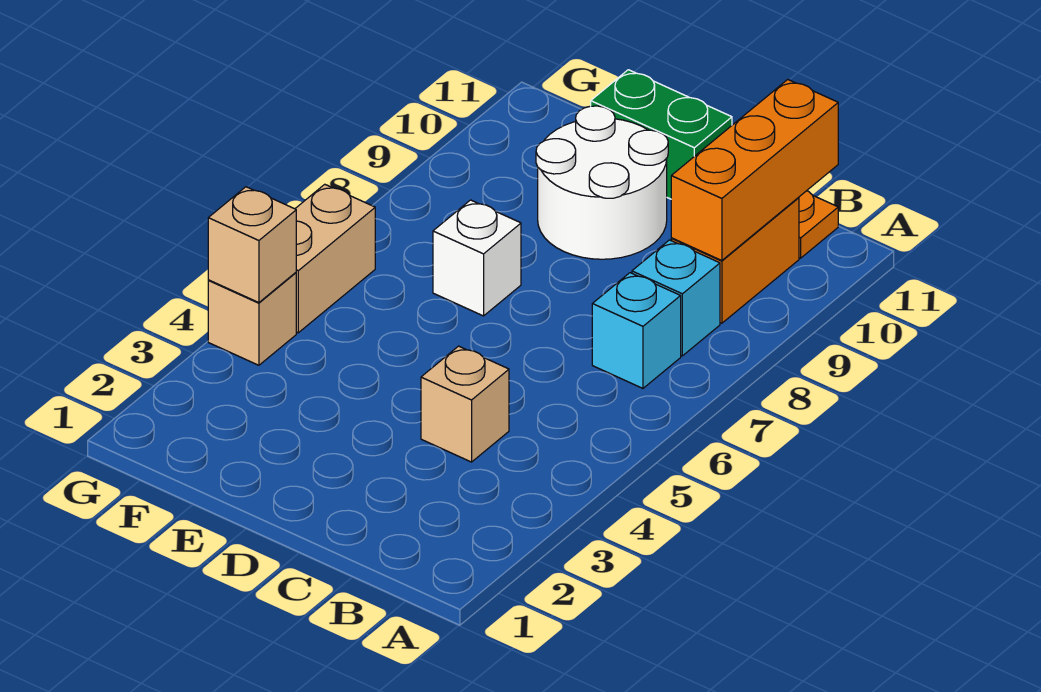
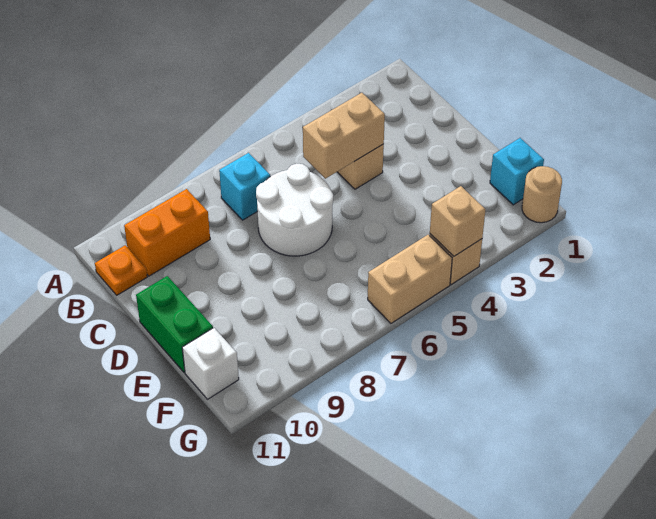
cyan brick B8 level 1 -> cyan brick F1 level 1
orange brick B9:B11 level 2 -> none
none -> tan brick C4:C5 level 2
white round brick D9:E10 level 1 -> white round brick C6:D7 level 1
white brick E7 level 1 -> white brick F11 level 1
none -> tan round brick G1 level 1

